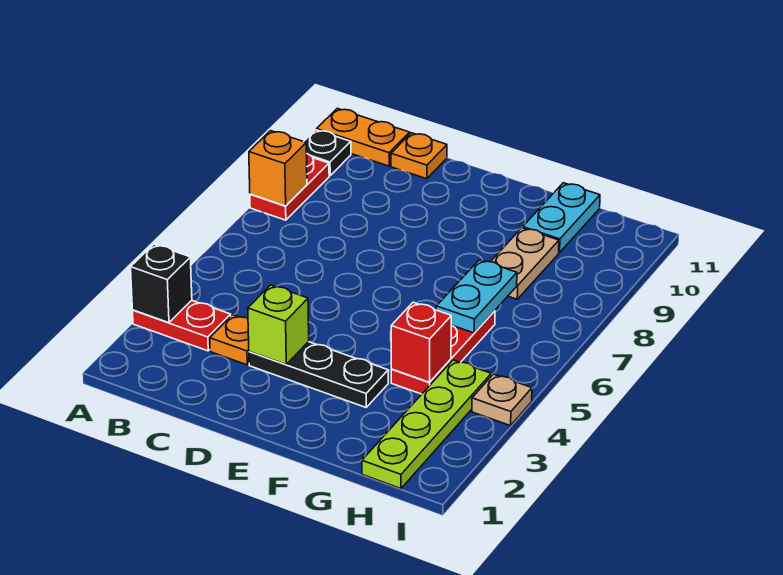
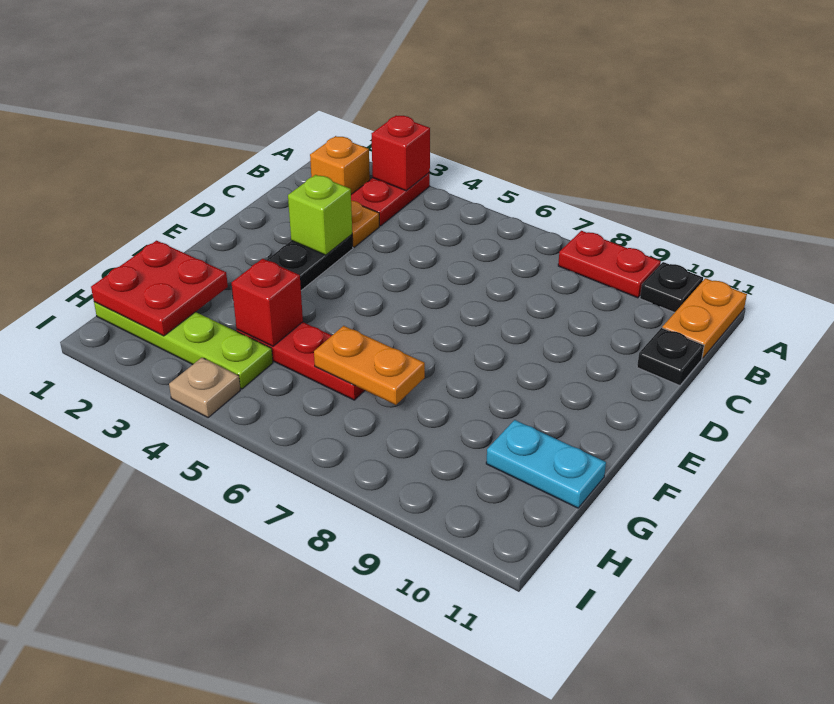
black brick A3 level 2 -> red brick A3 level 2
orange brick A8 level 2 -> orange brick B2 level 1
orange plate C11 level 1 -> black plate C11 level 1
none -> red plate G1:H2 level 2
cyan plate G6:G7 level 2 -> orange plate G6:G7 level 2
tan plate G8:G9 level 1 -> none

